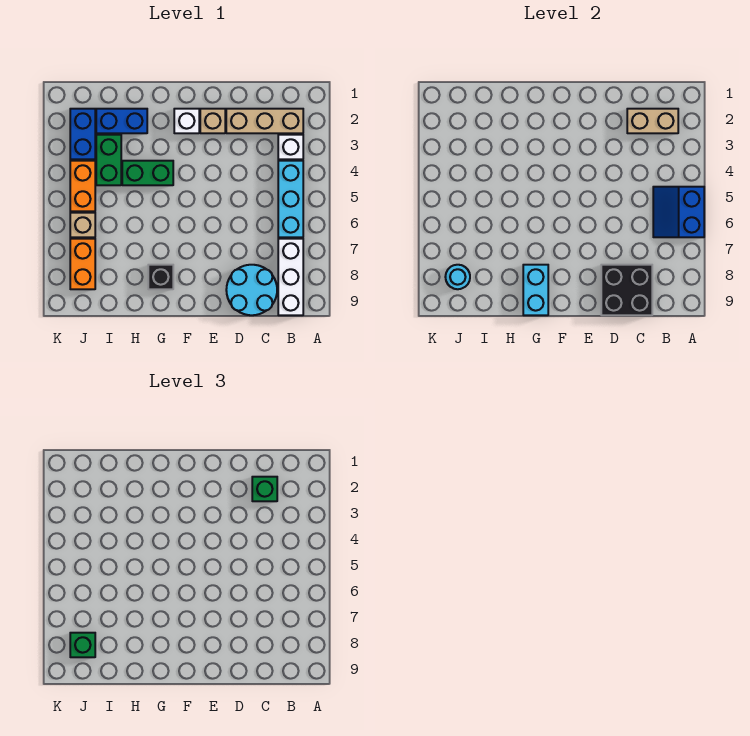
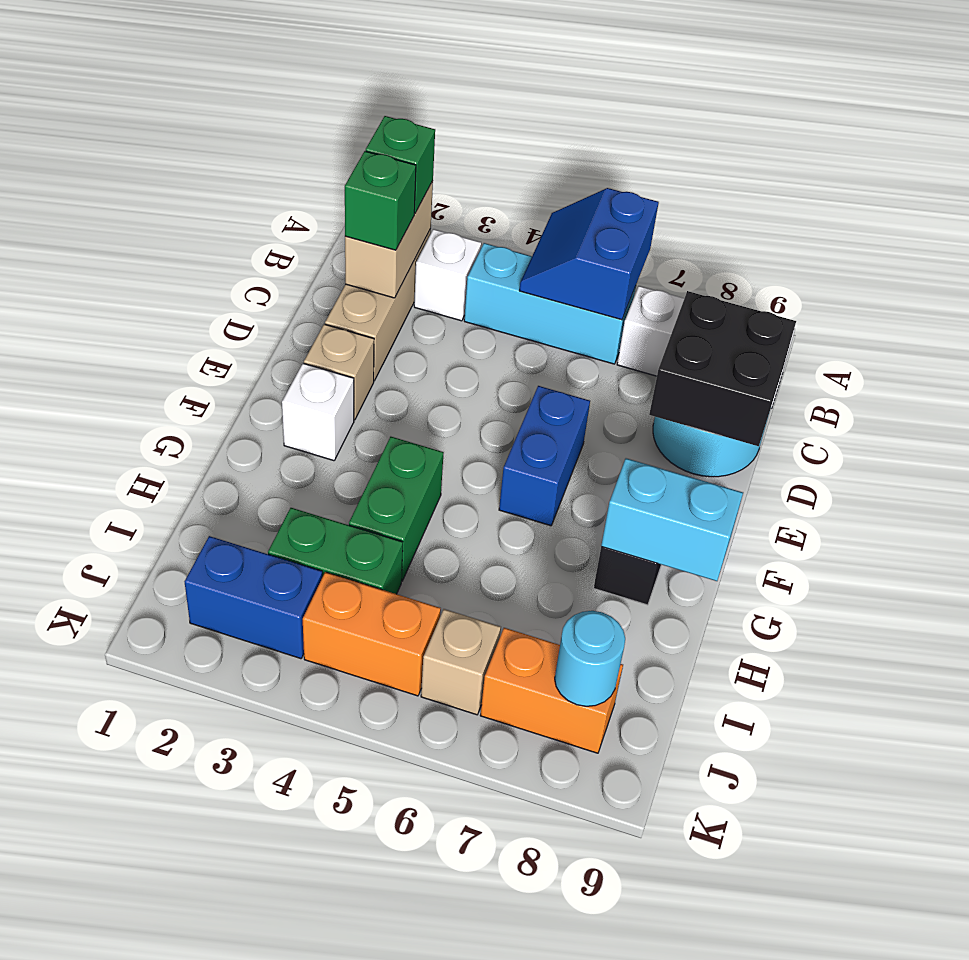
blue slope A5:B6 level 2 top A -> blue slope A5:B6 level 2 top 6
blue brick H2:I2 level 1 -> blue brick E6:F6 level 1
green brick J8 level 3 -> green brick B2 level 3

